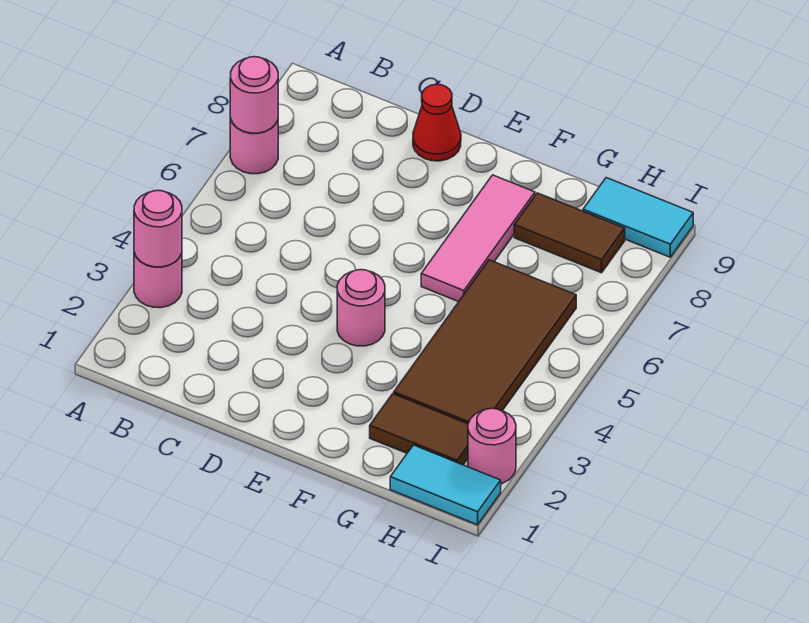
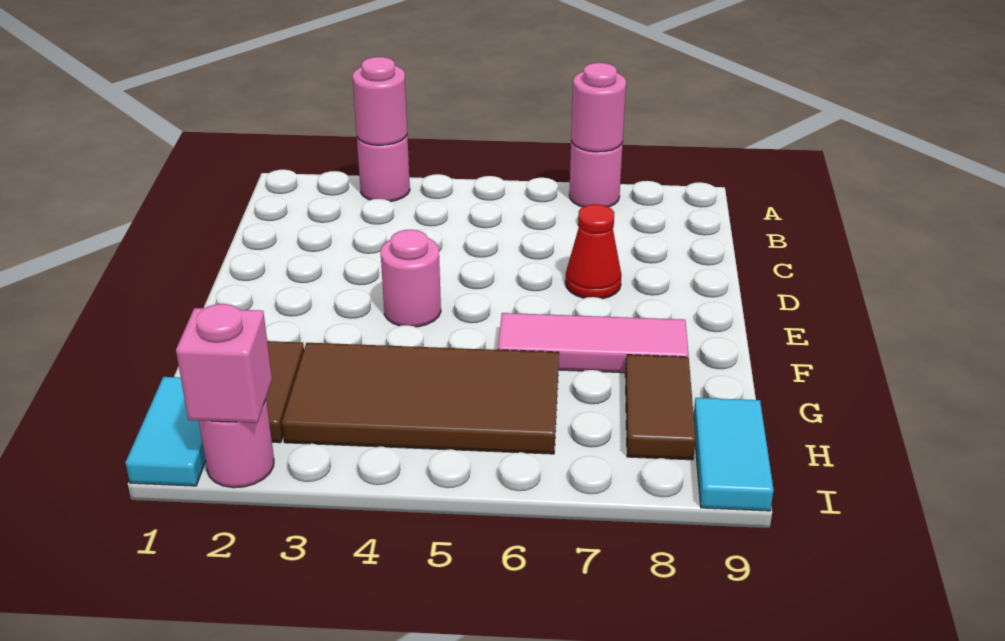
red cone D9 level 1 -> red cone D7 level 1
none -> pink brick I2 level 2

